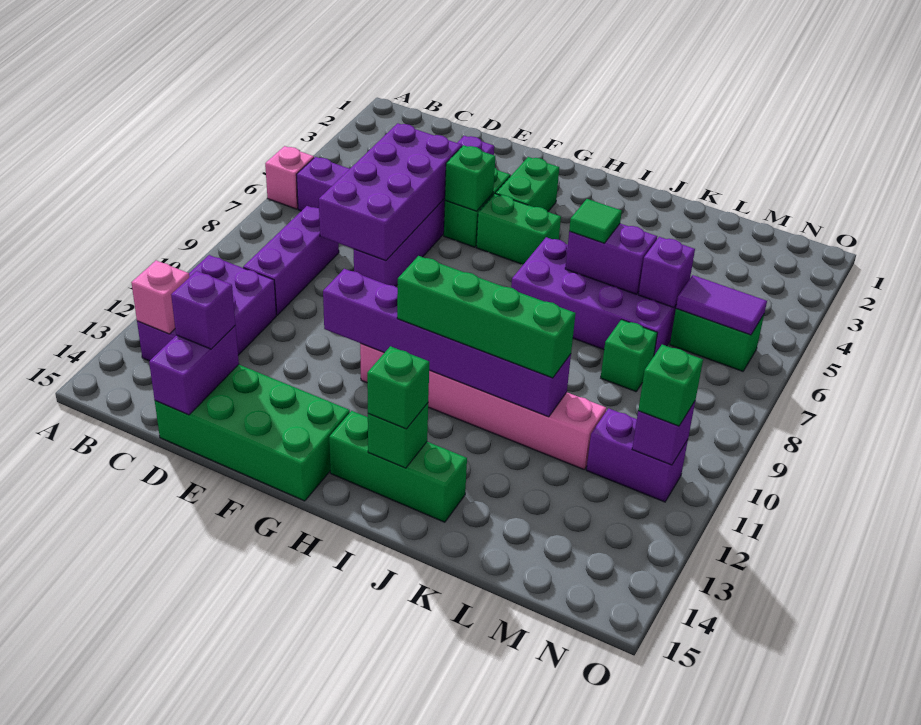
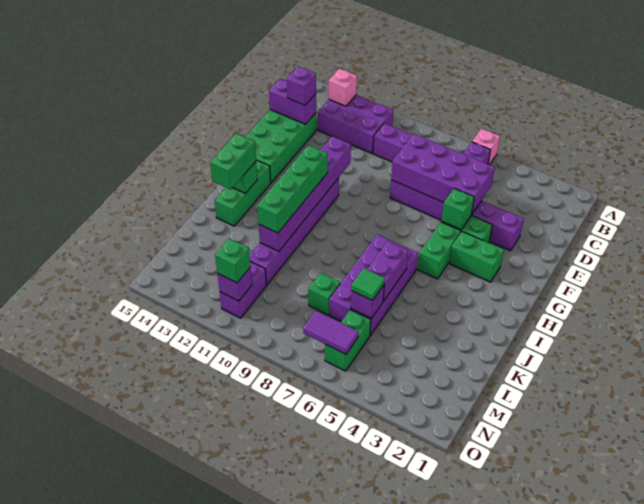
pink brick G11:L11 level 1 -> purple brick G11:L11 level 1
green brick I14 level 3 -> green brick I14:J14 level 3
green tile J6 level 3 -> green tile L6 level 3
purple tile M6:N6 level 2 -> purple tile N6:N7 level 2

